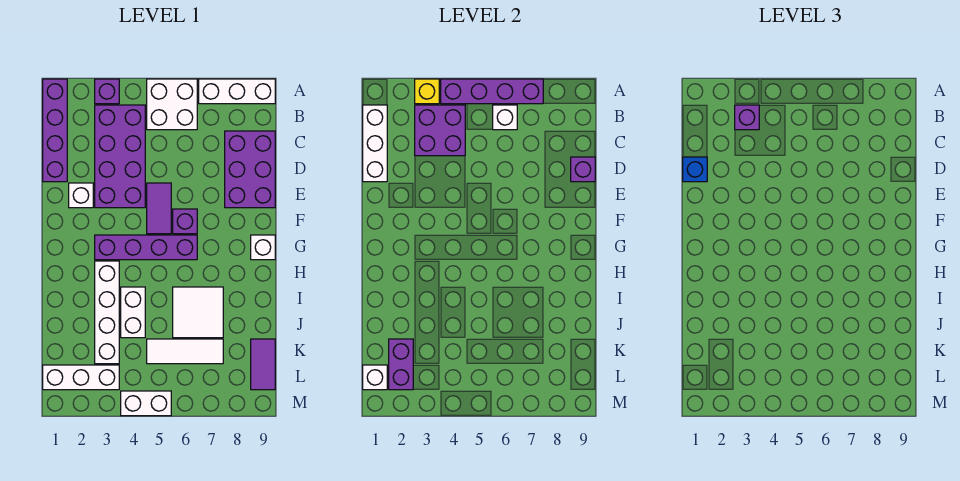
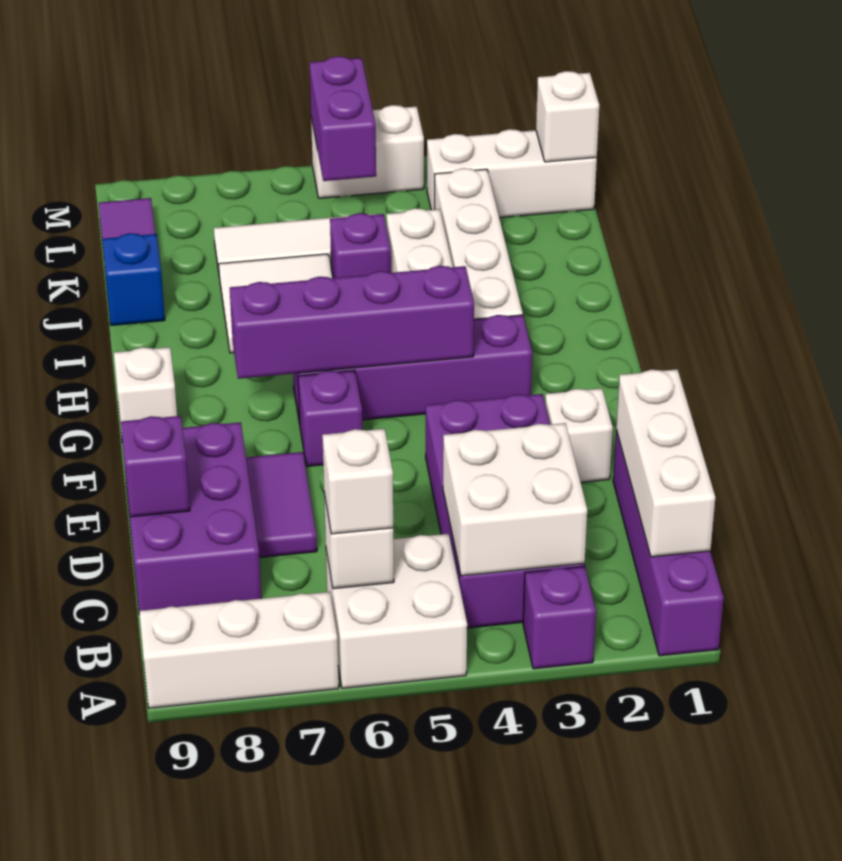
yellow brick A3 level 2 -> none
purple brick A4:A7 level 2 -> purple brick G4:G7 level 2
purple brick B3:C4 level 2 -> white brick B3:C4 level 2
purple brick B3 level 3 -> purple brick J5 level 1
none -> white brick B6 level 3
blue brick D1 level 3 -> blue brick J9 level 1
purple tile E5:F5 level 1 -> purple tile D7:E7 level 1
purple brick K2:L2 level 2 -> purple brick L5:M5 level 2

